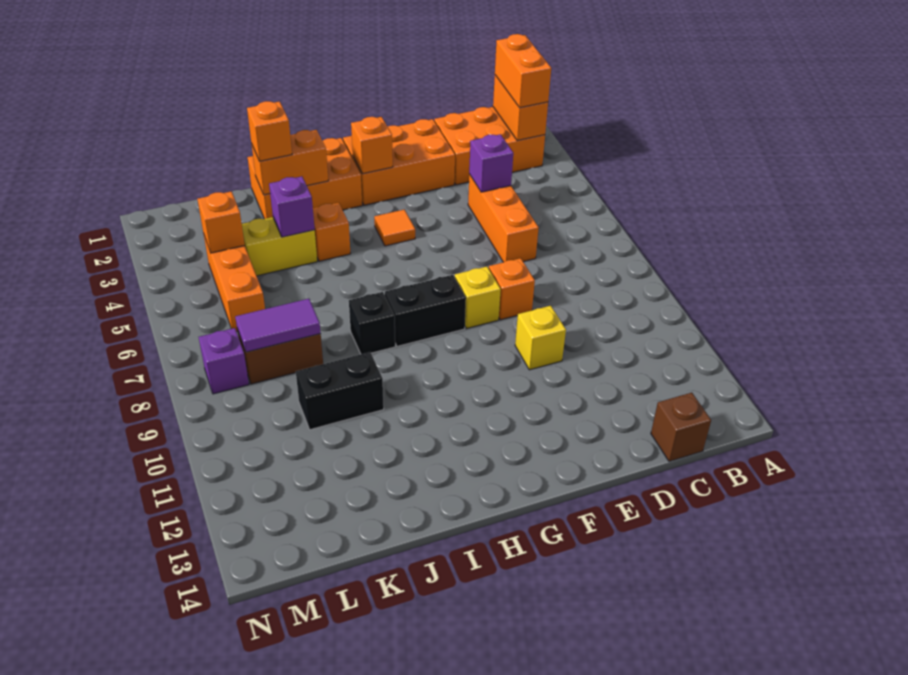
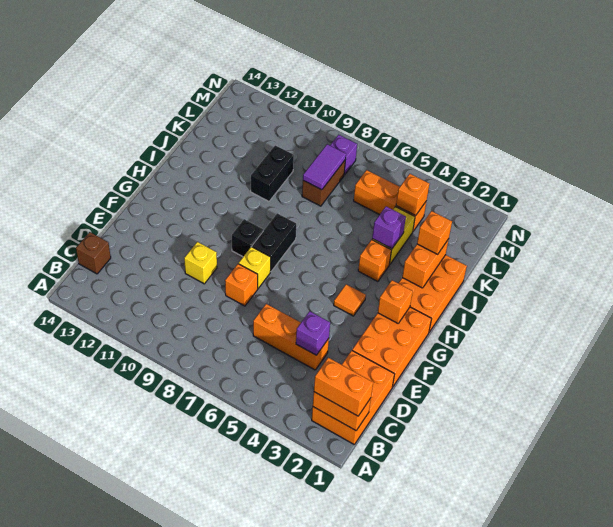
black brick I8 level 1 -> black brick G9 level 1

